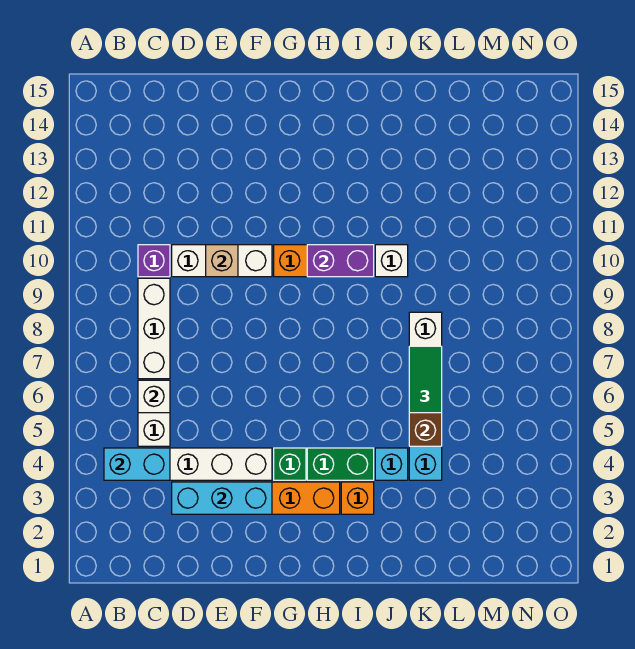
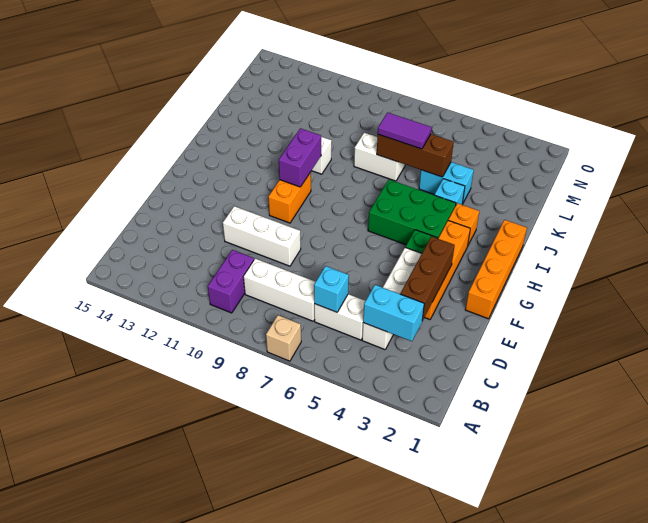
cyan brick B4:C4 level 2 -> cyan brick C3:C4 level 2
white brick C6 level 2 -> cyan brick C6 level 2
purple brick C10 level 1 -> purple brick B10:C10 level 1
cyan brick D3:F3 level 2 -> brown brick D3:F3 level 2
white brick D10:F10 level 1 -> white brick E9:E11 level 1
tan brick E10 level 2 -> tan brick A7 level 1
none -> orange brick F1:I1 level 1
green brick H4:I4 level 1 -> green brick H4:I6 level 1
green tile K6:K7 level 3 -> purple tile K6:K7 level 3

